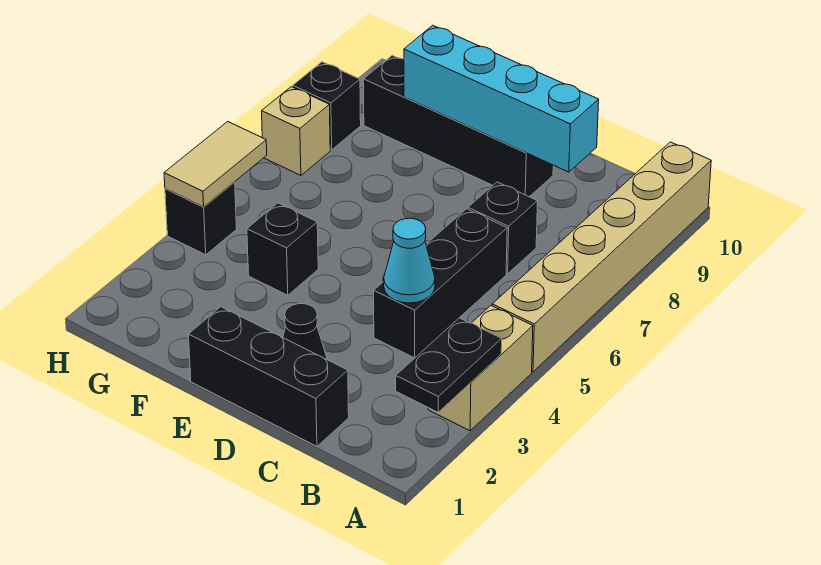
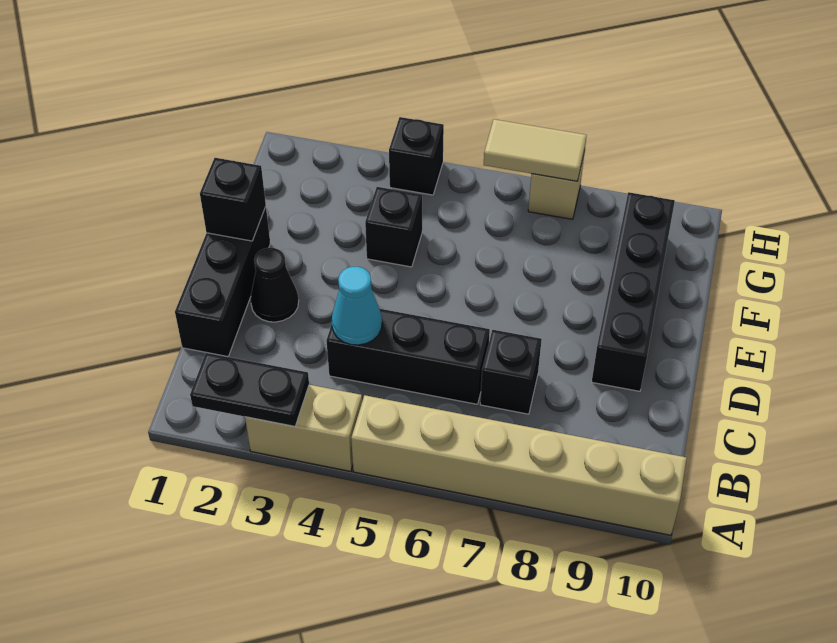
cyan brick C9:F9 level 2 -> none
tan tile H4:H5 level 2 -> tan tile H6:H7 level 2
black brick H8 level 1 -> black brick E1 level 2

